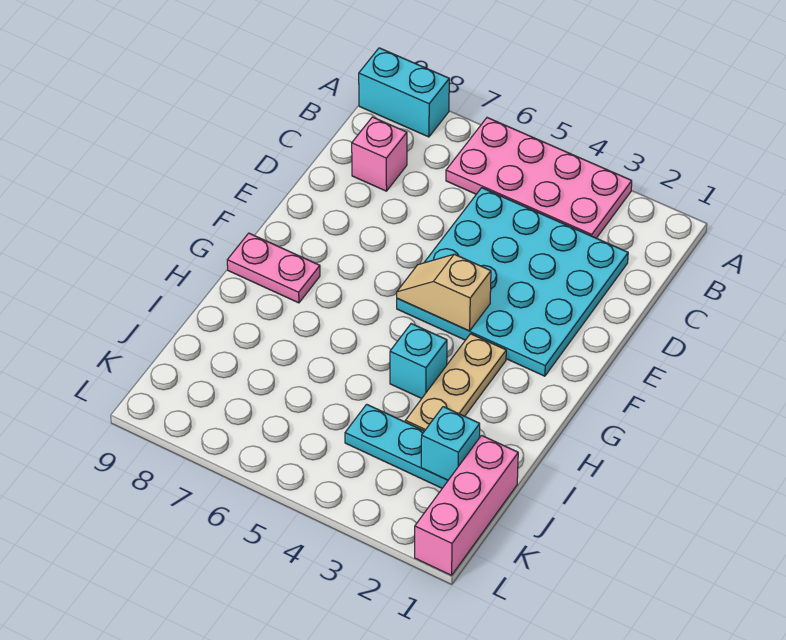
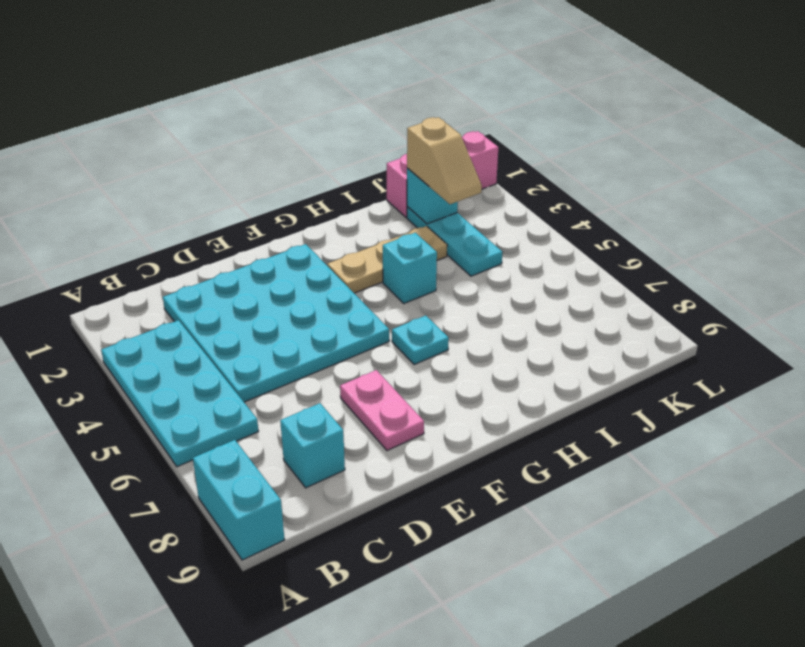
pink plate A3:B6 level 1 -> cyan plate A3:B6 level 1
pink brick C8 level 1 -> cyan brick C8 level 1
tan slope F4:F5 level 2 top 4 -> tan slope J2:J3 level 3 top 2
none -> cyan plate G6 level 1
pink plate G8:G9 level 1 -> pink plate E7:E8 level 1

